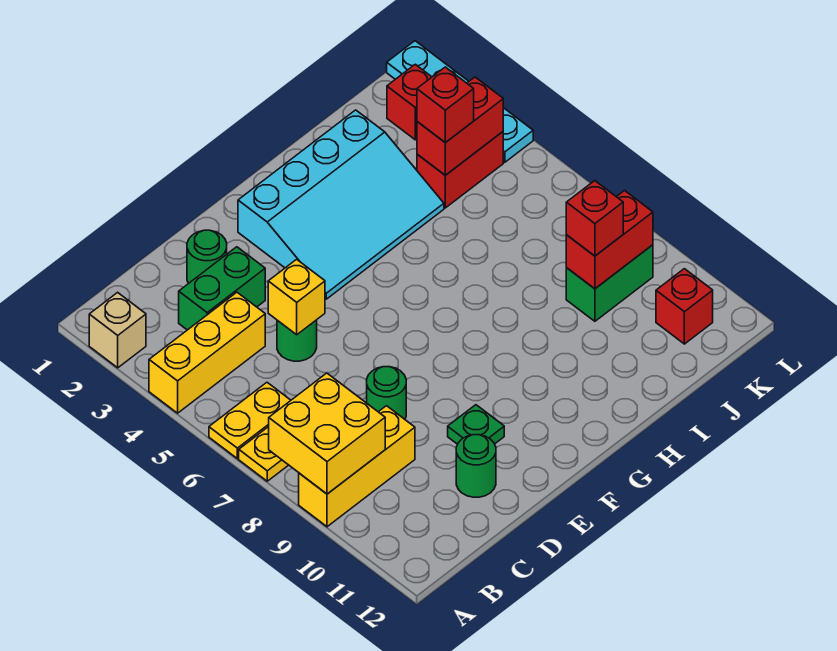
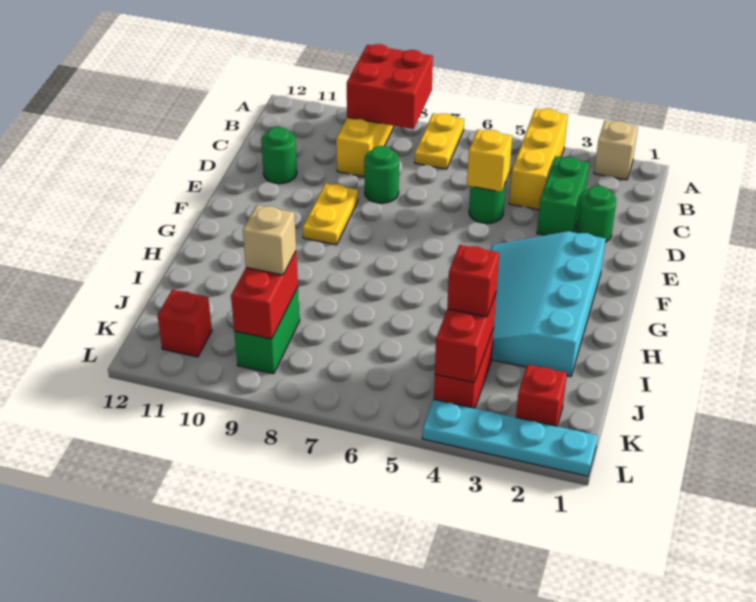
yellow plate A6:B6 level 1 -> yellow plate E9:F9 level 1
yellow brick A8:B9 level 2 -> red brick A8:B9 level 2
green plate E10 level 1 -> none
red brick J9 level 3 -> tan brick J9 level 3

